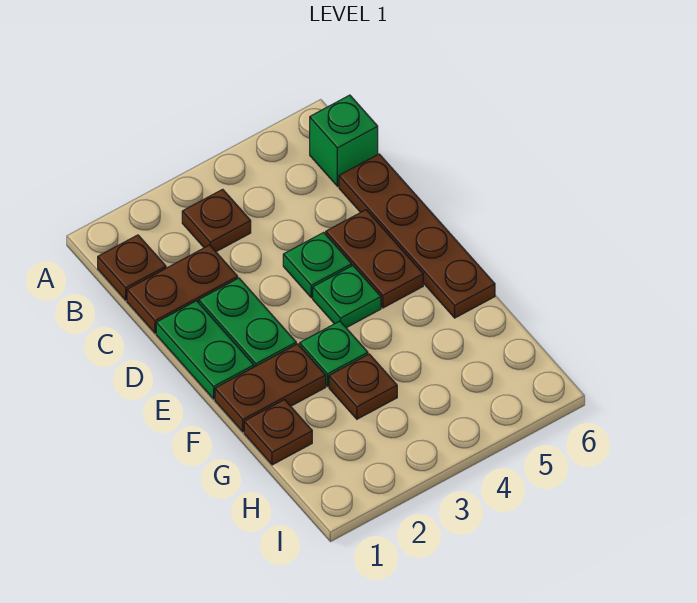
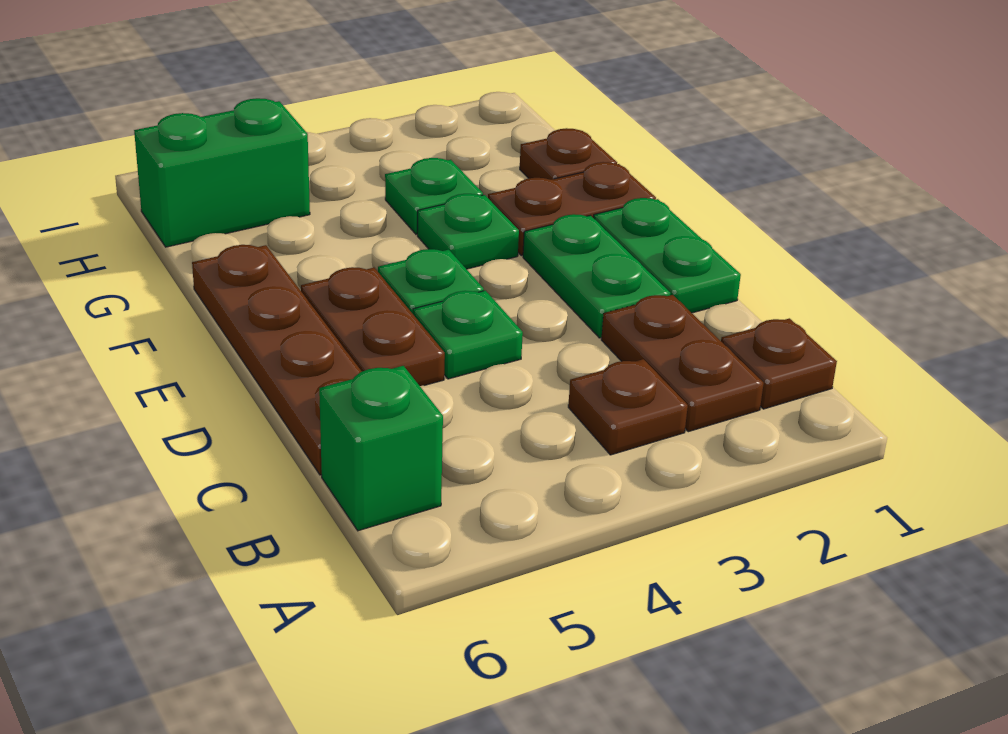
brown plate C1:C2 level 1 -> brown plate B2:C2 level 1
brown plate G3 level 1 -> green plate G3 level 1
none -> green brick H5:H6 level 1

